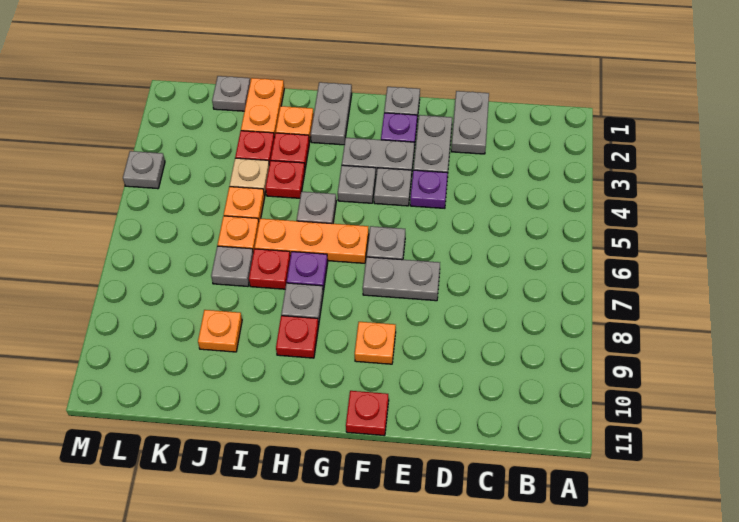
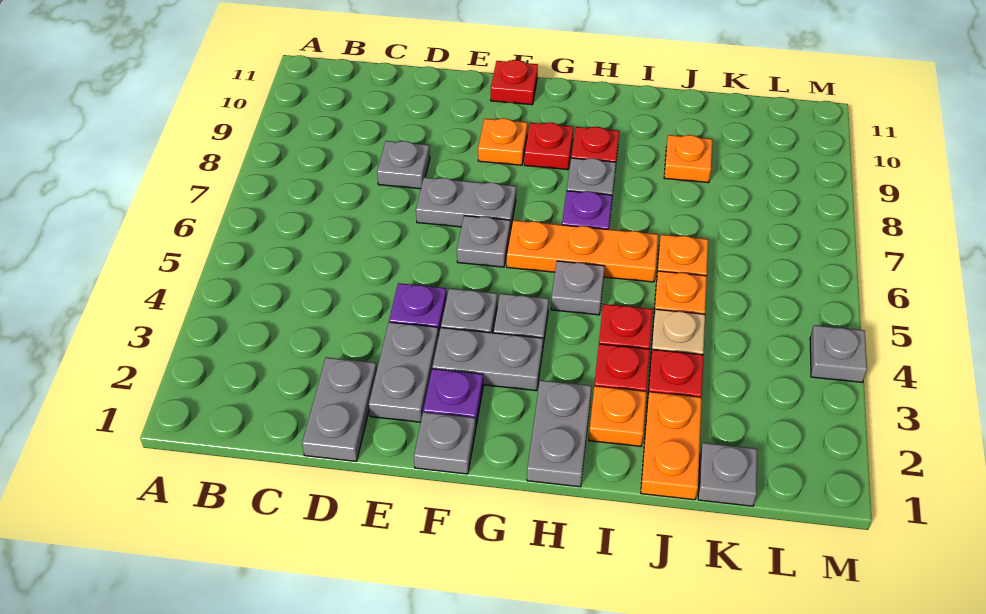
red plate I7 level 1 -> red plate G9 level 1
grey plate J7 level 1 -> grey plate D8 level 1

